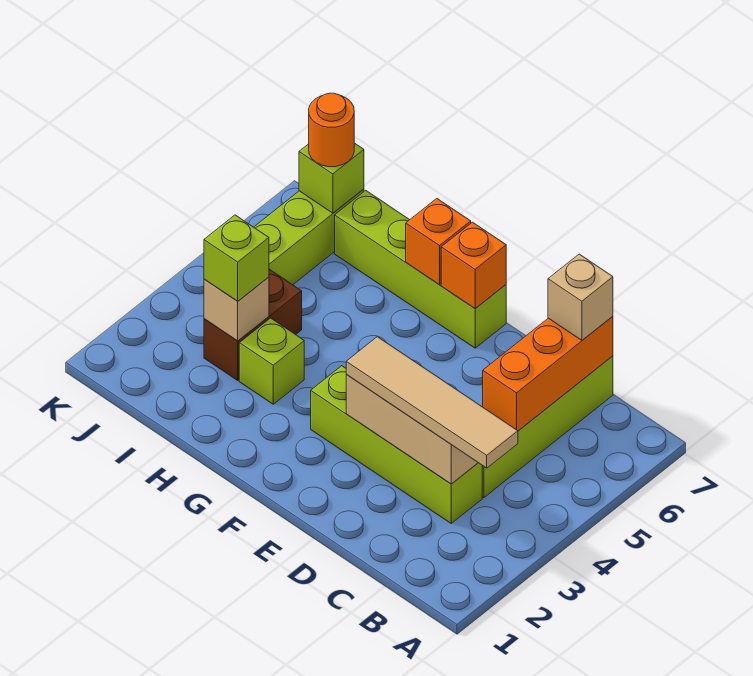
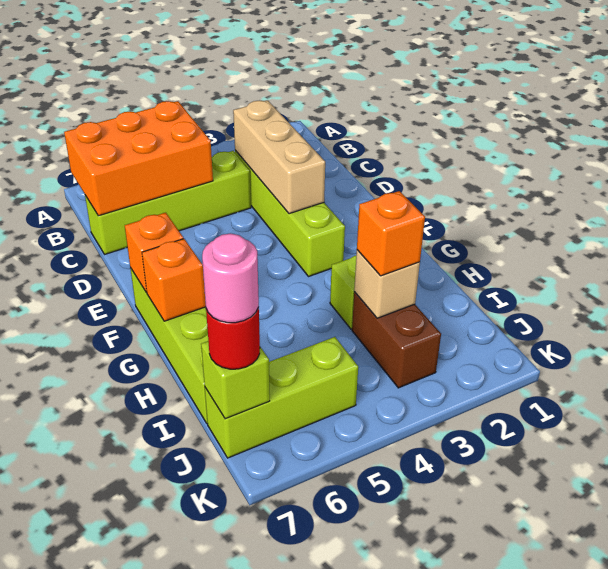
tan tile B3:E3 level 3 -> none
orange brick C5:C7 level 2 -> orange brick B5:C7 level 2
tan brick C7 level 3 -> none
brown brick I3:I4 level 1 -> brown brick I3:J3 level 1
lime brick I3 level 3 -> orange brick I3 level 3
orange round brick J7 level 3 -> red round brick J7 level 3
none -> pink round brick J7 level 4

